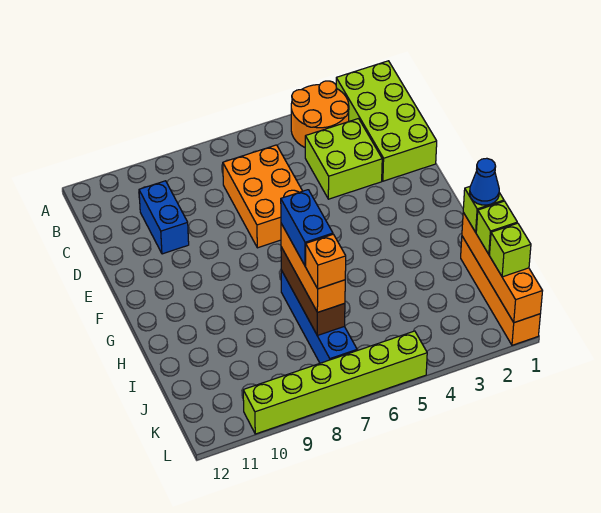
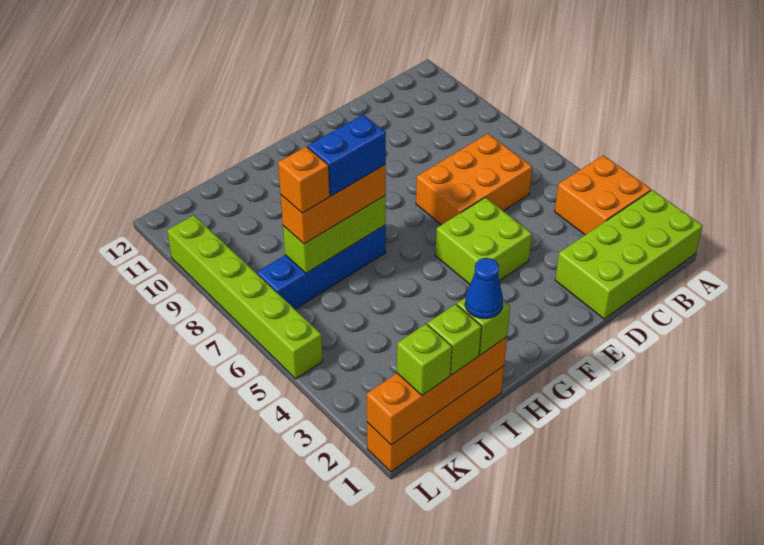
orange round brick A3:B4 level 1 -> orange brick A3:B4 level 1
lime brick C3:D4 level 1 -> lime brick E4:F5 level 1
blue brick C10:D10 level 1 -> none
brown brick H7:J7 level 2 -> lime brick H7:J7 level 2

